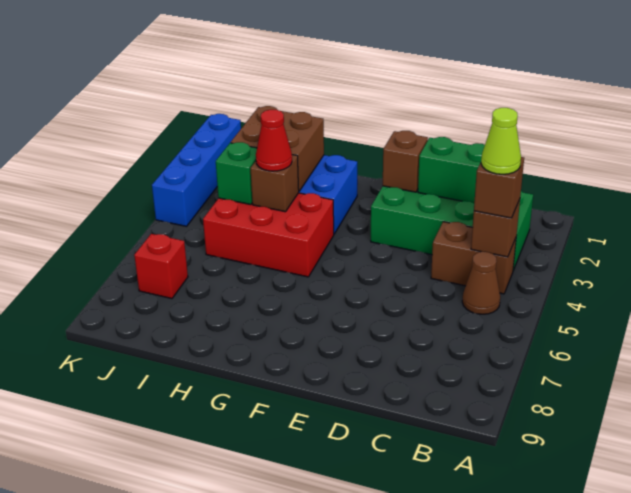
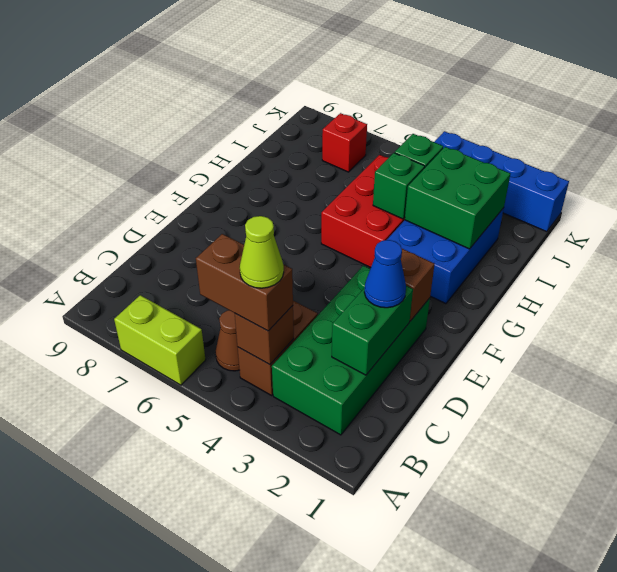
none -> lime brick A6:A7 level 1
brown brick B4 level 3 -> brown brick B4:B5 level 3
none -> blue cone D2 level 3
brown brick H2:I3 level 2 -> green brick H2:I3 level 2
brown brick H4 level 2 -> green brick H4 level 2
red cone H4 level 3 -> none

